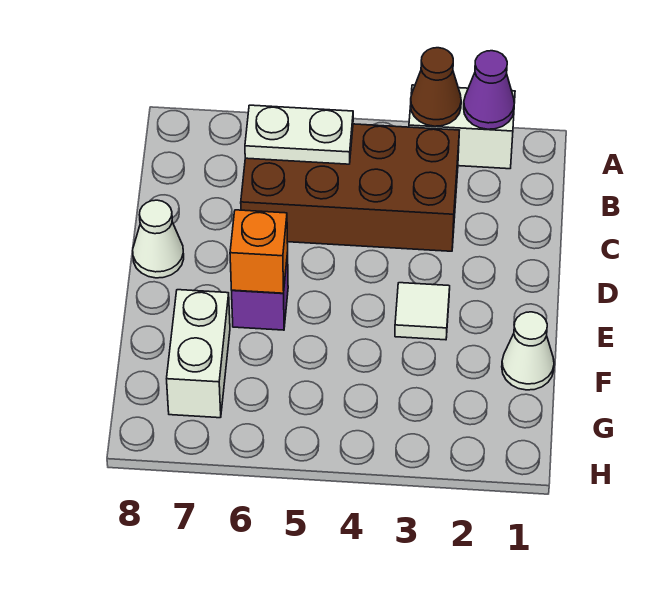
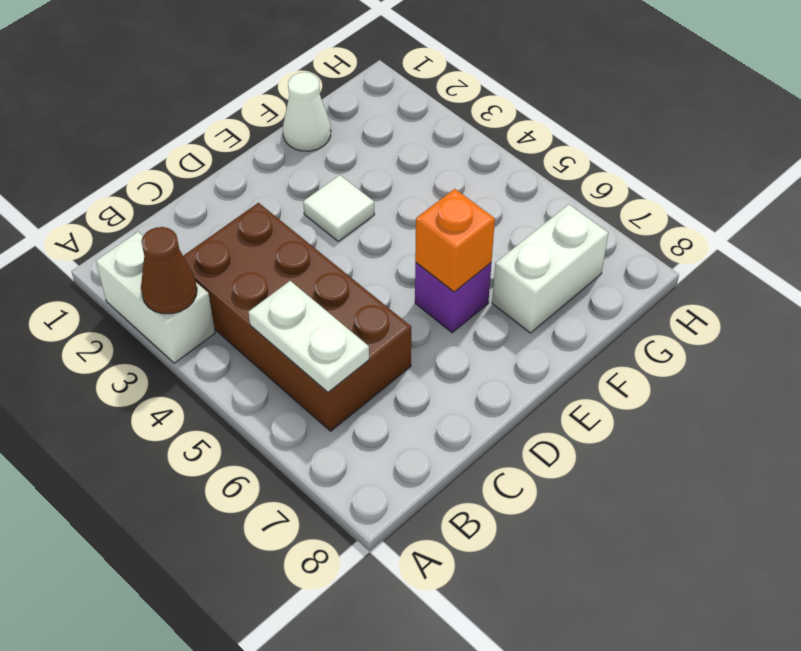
purple cone A2 level 2 -> none
white cone D8 level 1 -> none

